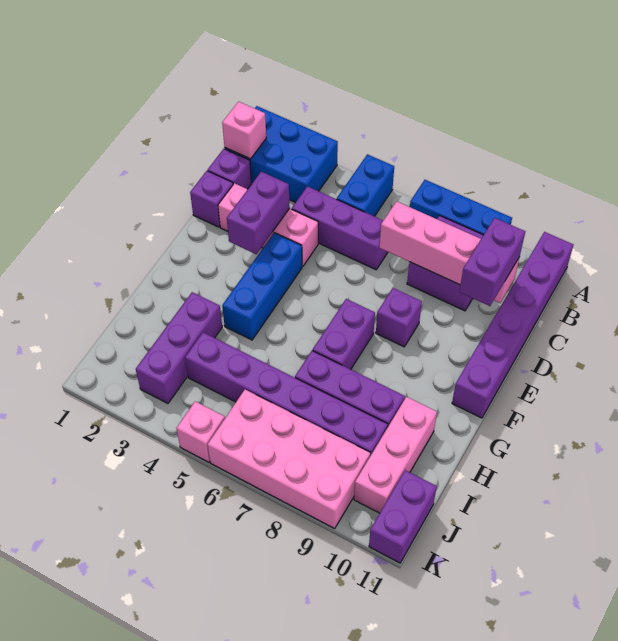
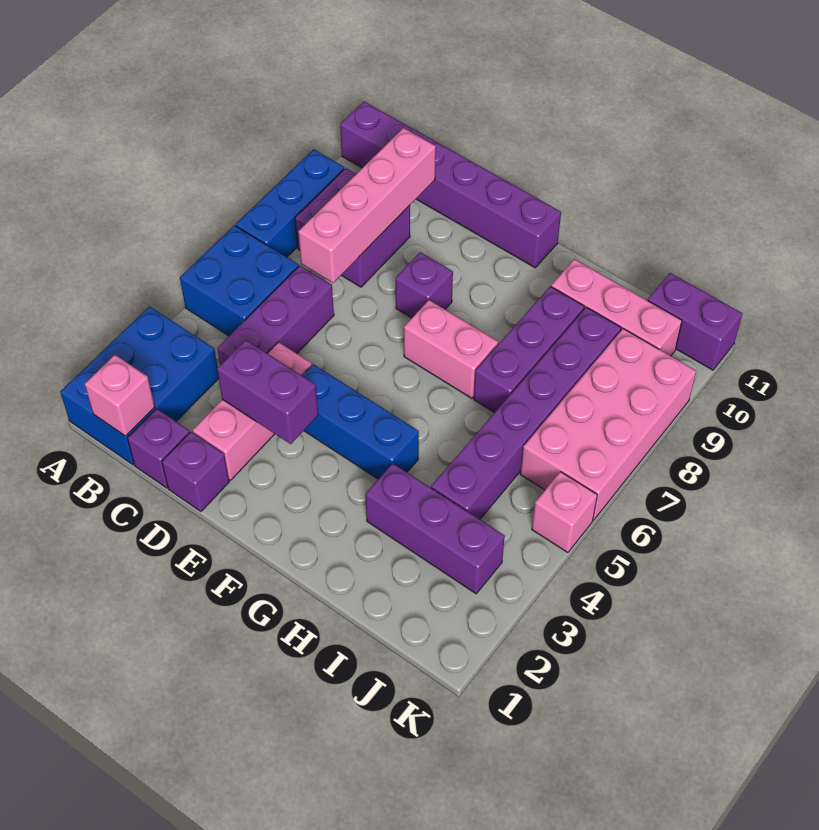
blue brick A5:B5 level 1 -> blue brick A5:B6 level 1
purple brick C10:D10 level 3 -> none
purple brick F7:G7 level 1 -> pink brick F7:G7 level 1

